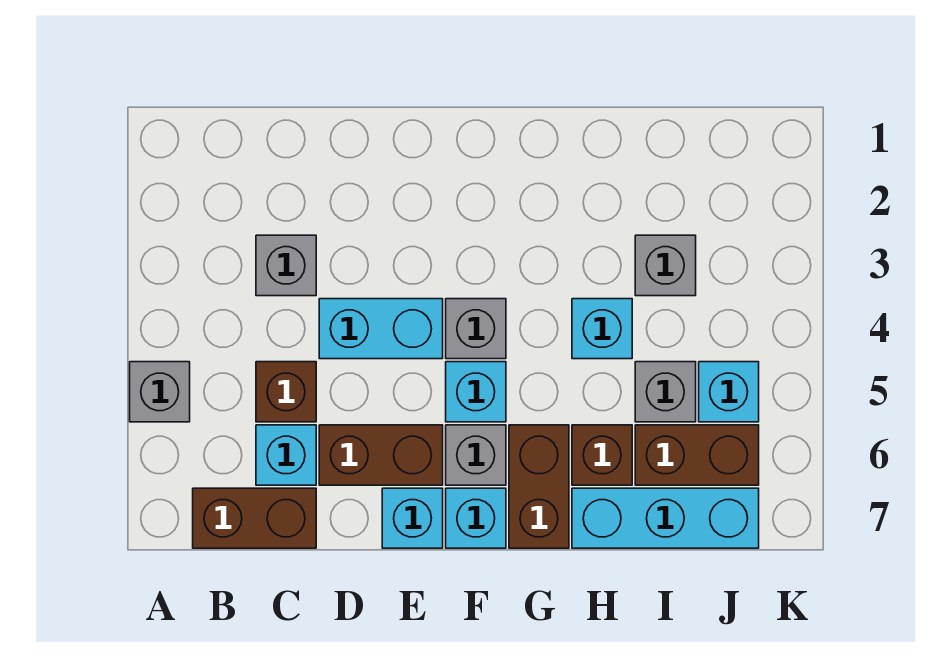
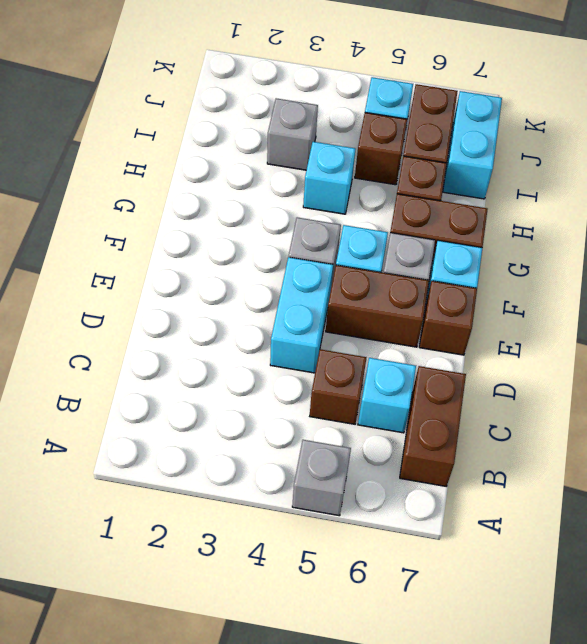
grey brick C3 level 1 -> none
brown brick D6:E6 level 1 -> brown brick E5:E6 level 1
cyan brick E7 level 1 -> brown brick E7 level 1
cyan brick H7:J7 level 1 -> cyan brick I7:J7 level 1
grey brick I5 level 1 -> brown brick I5 level 1

